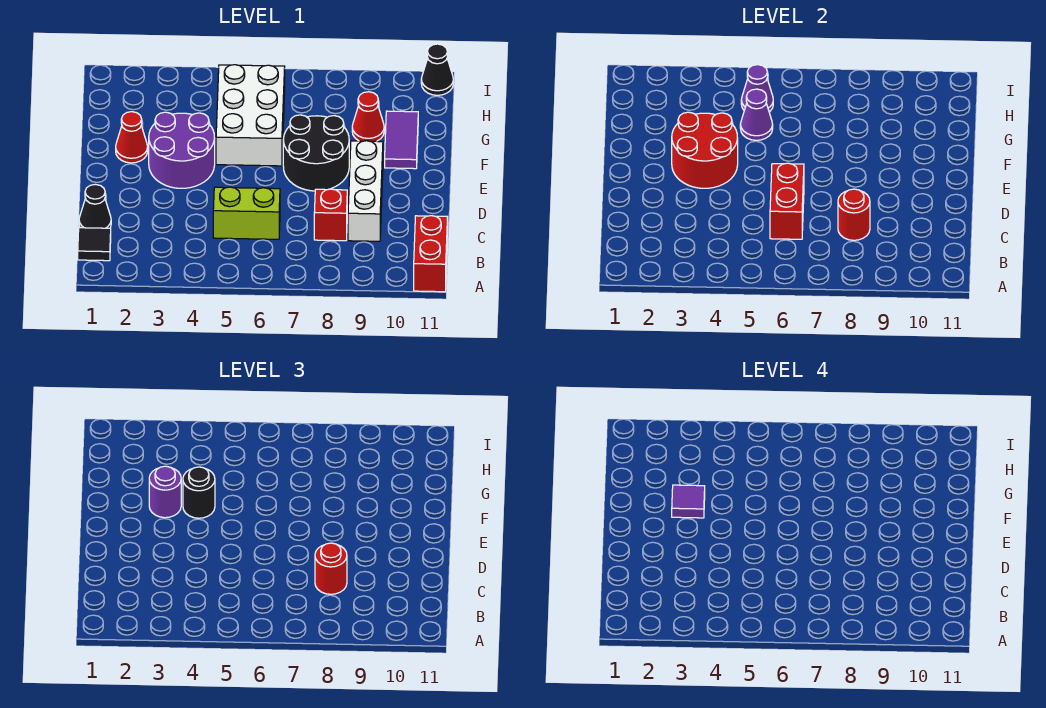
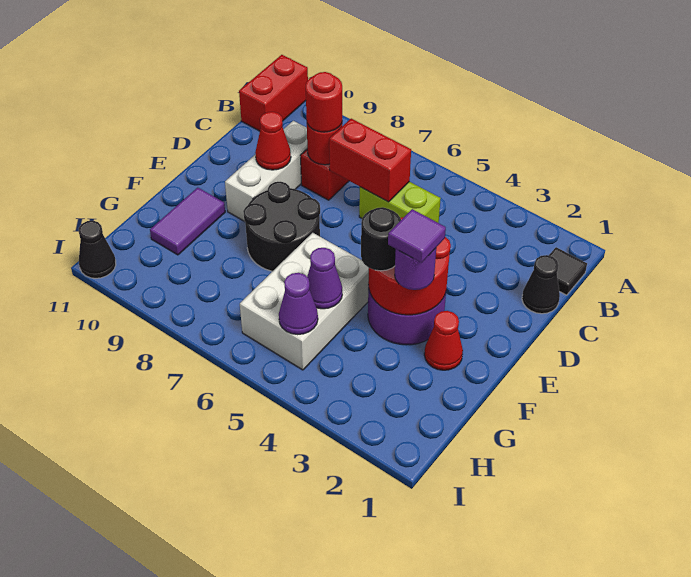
red brick C6:D6 level 2 -> red brick C6:C7 level 2
red cone G9 level 1 -> red cone D9 level 2

